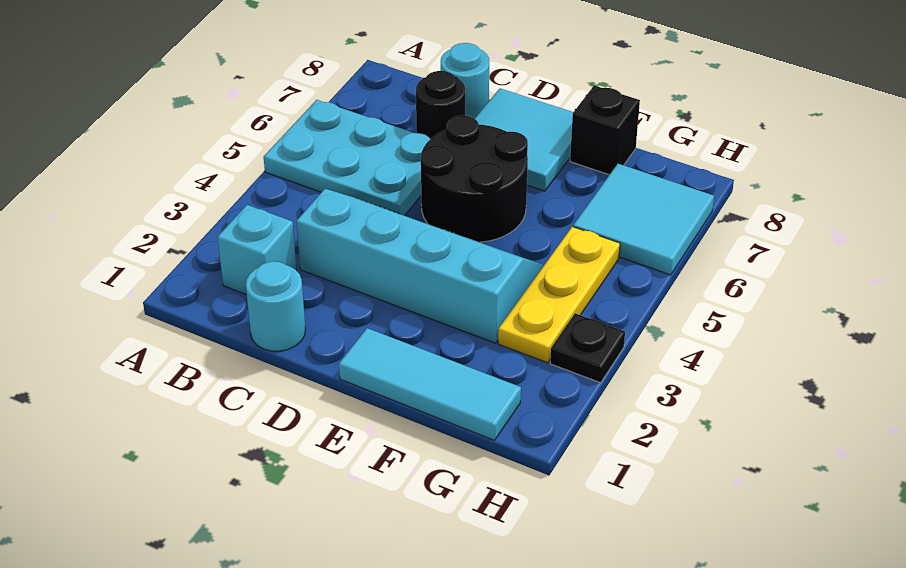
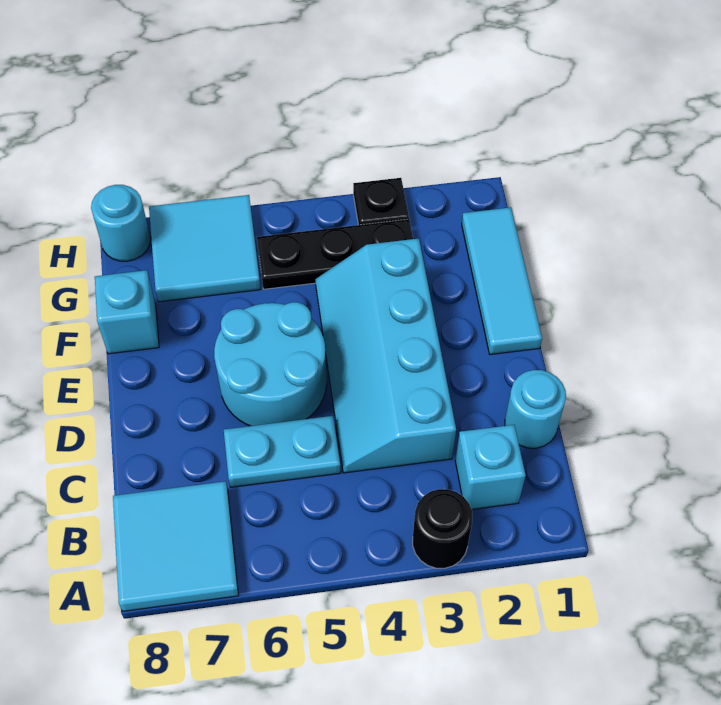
cyan plate A5:C6 level 1 -> cyan plate C5:C6 level 1
black round brick C7 level 1 -> black round brick A3 level 1
cyan round brick C8 level 1 -> cyan round brick H8 level 1
black round brick D5:E6 level 1 -> cyan round brick D5:E6 level 1
cyan tile D7:E8 level 1 -> cyan tile A7:B8 level 1
black brick F8 level 1 -> cyan brick F8 level 1
yellow plate G3:G5 level 1 -> black plate G3:G5 level 1

